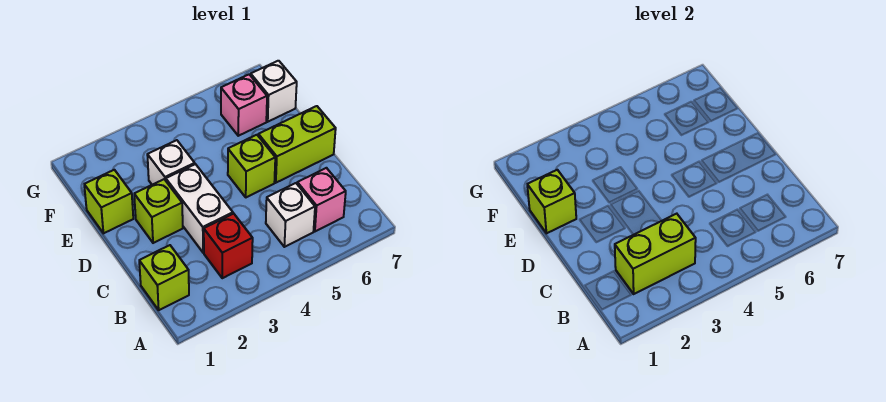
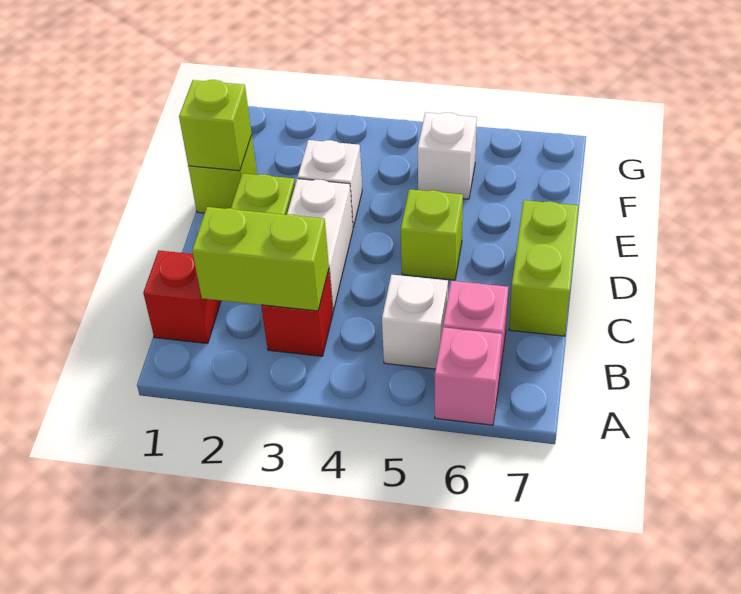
lime brick B1 level 1 -> red brick B1 level 1
lime brick D6:D7 level 1 -> lime brick C7:D7 level 1
pink brick F6 level 1 -> pink brick A6 level 1
white brick F7 level 1 -> white brick F5 level 1

